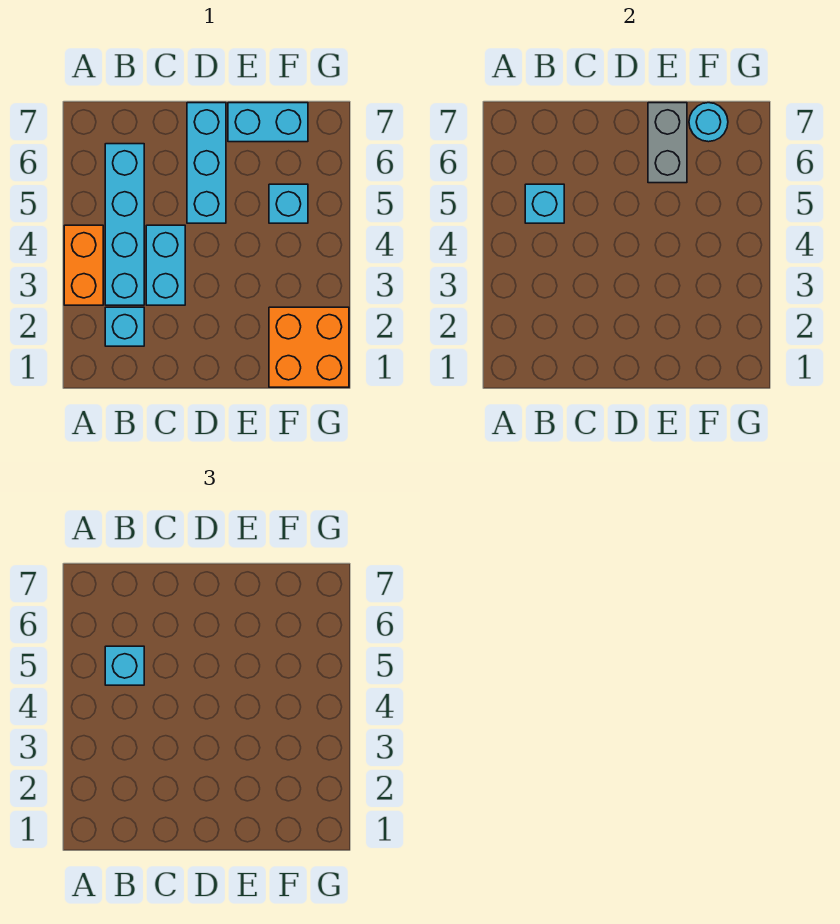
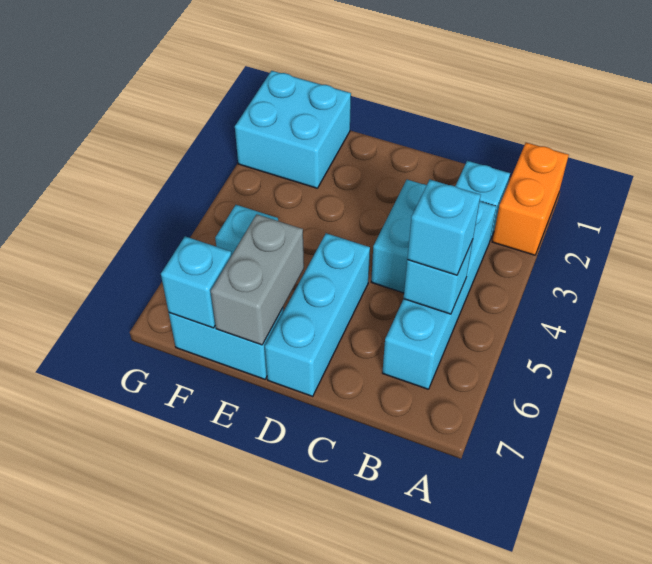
orange brick A3:A4 level 1 -> orange brick A1:A2 level 1
orange brick F1:G2 level 1 -> cyan brick F1:G2 level 1
cyan round brick F7 level 2 -> cyan brick F7 level 2

